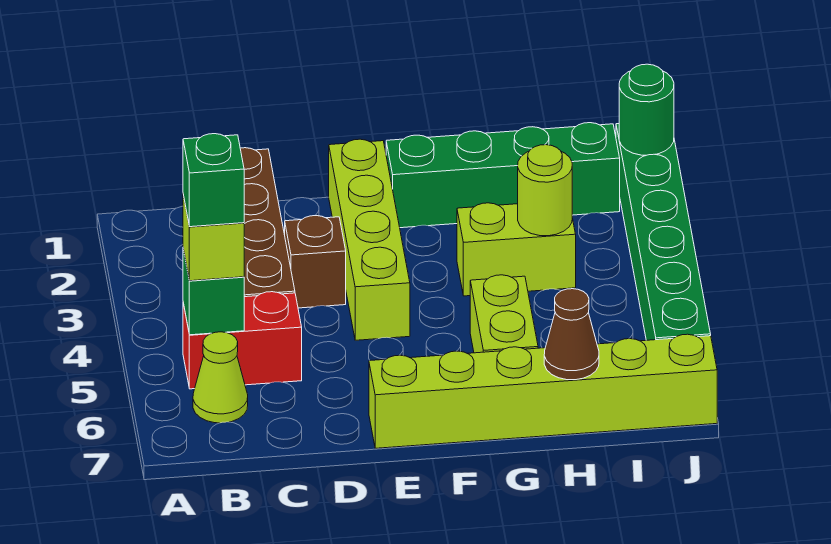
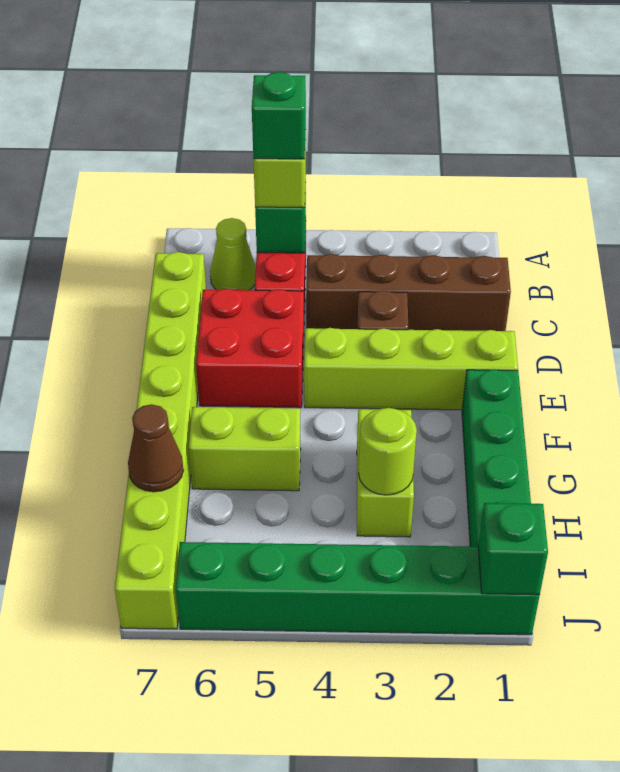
none -> red brick D5:E6 level 1
lime brick E7:J7 level 1 -> lime brick C7:J7 level 1
green round brick J1 level 2 -> green brick J1 level 2

